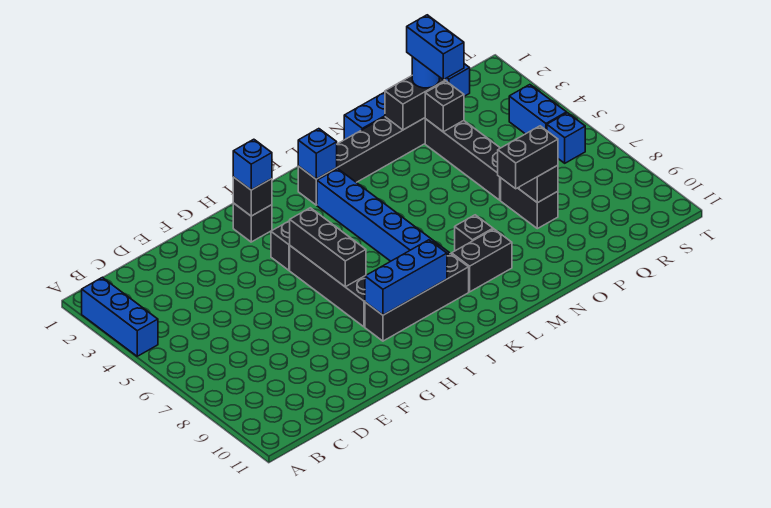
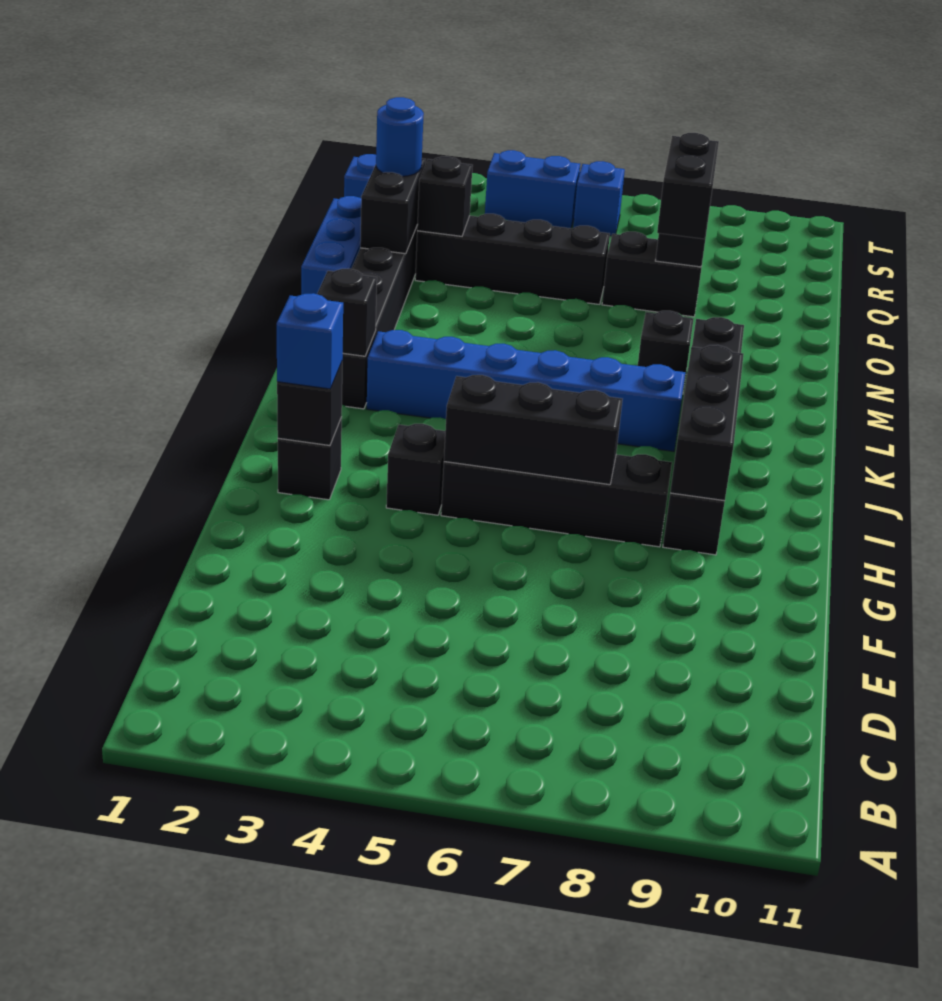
blue brick A2:A4 level 1 -> none
blue brick H9:J9 level 2 -> black brick H9:J9 level 2
blue brick K2 level 2 -> black brick K2 level 2
blue brick P2:P3 level 4 -> none

